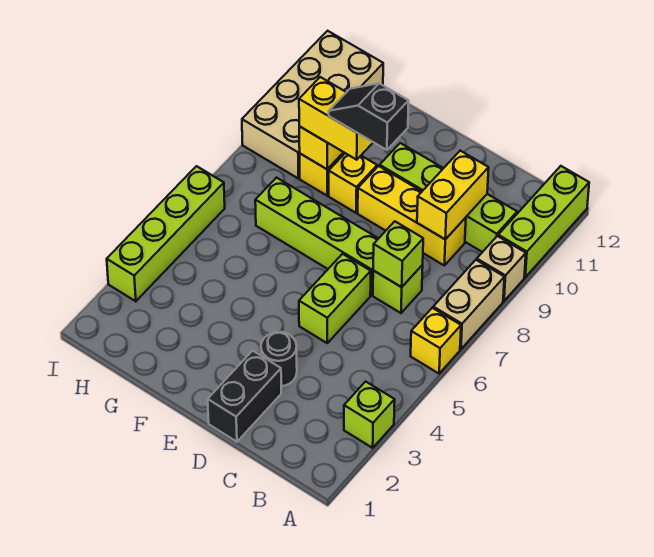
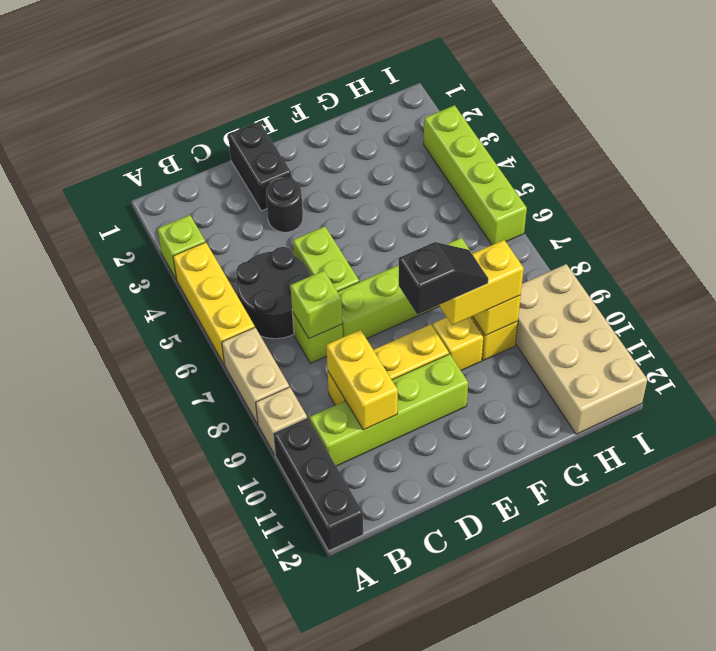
yellow brick A6 level 1 -> yellow brick A4:A6 level 1
lime brick A10:A12 level 1 -> black brick A10:A12 level 1
none -> black round brick B5:C6 level 1

